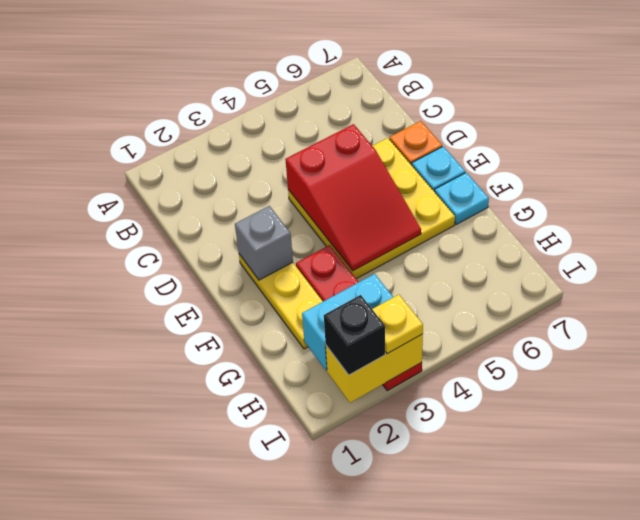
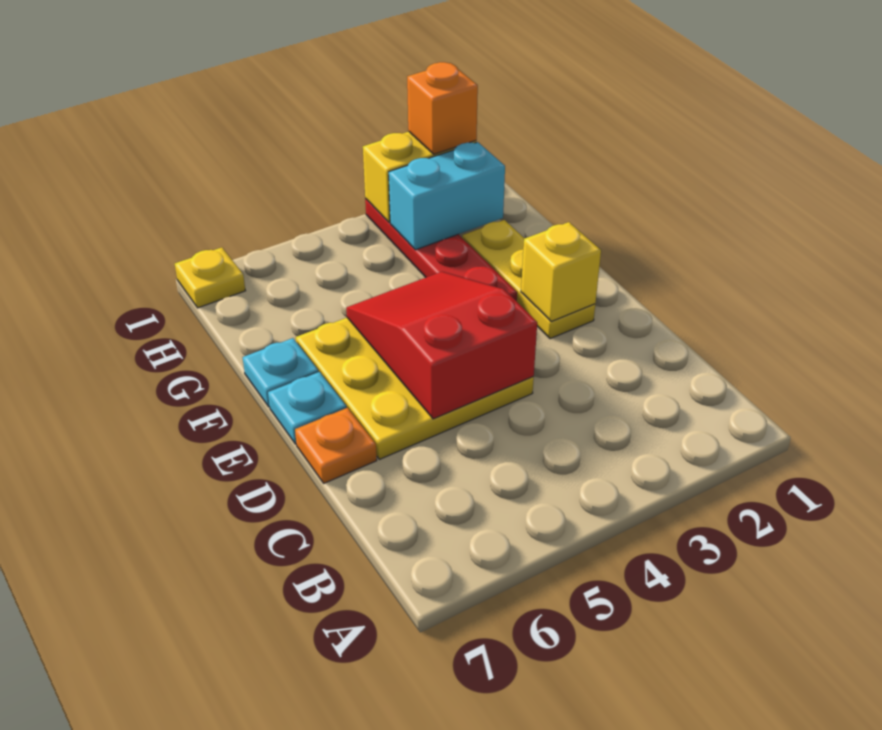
grey brick E2 level 2 -> yellow brick E2 level 2
black brick I2 level 3 -> orange brick I2 level 3
yellow plate I3 level 3 -> yellow plate I7 level 1

